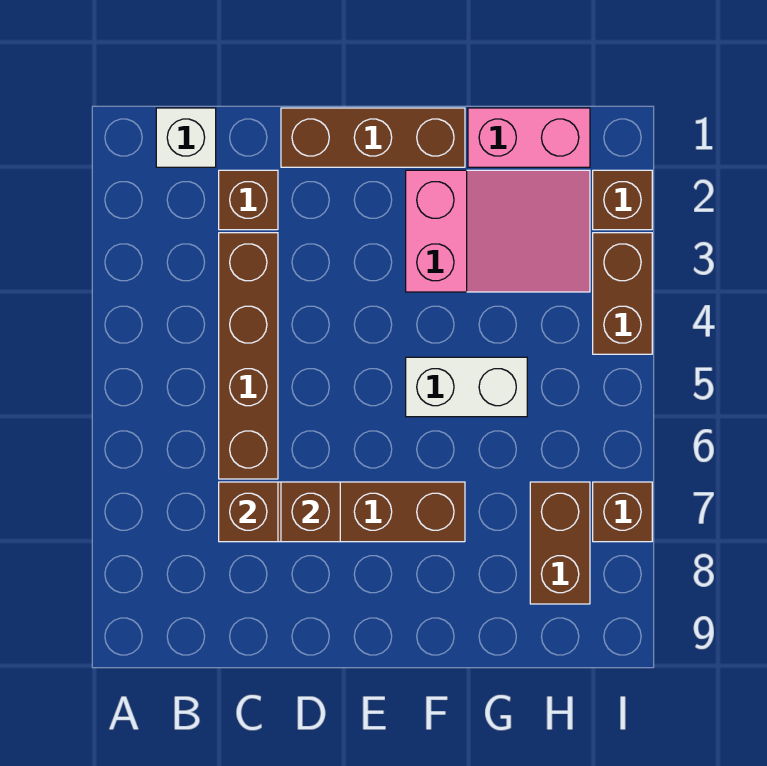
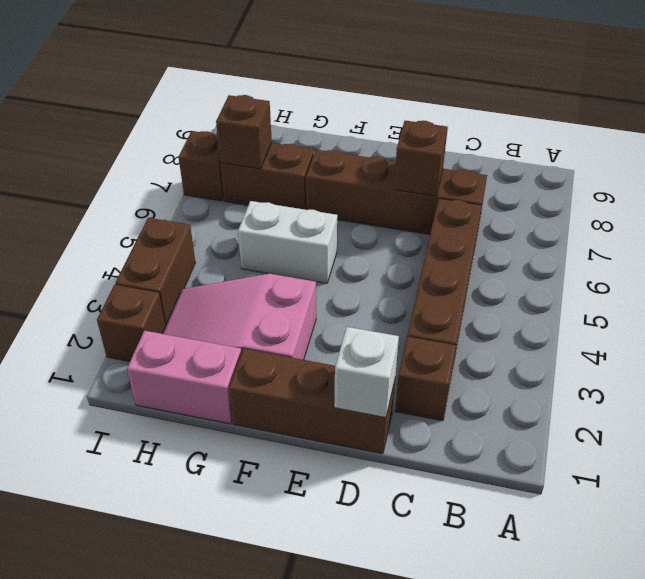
white brick B1 level 1 -> white brick D1 level 2
brown brick C7 level 2 -> brown brick H7 level 2
brown brick H7:H8 level 1 -> brown brick G7:H7 level 1

